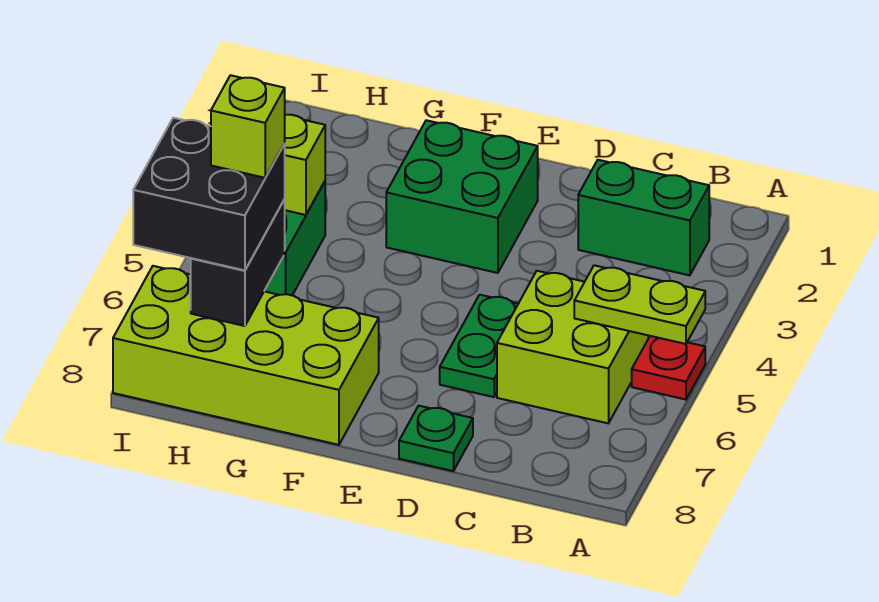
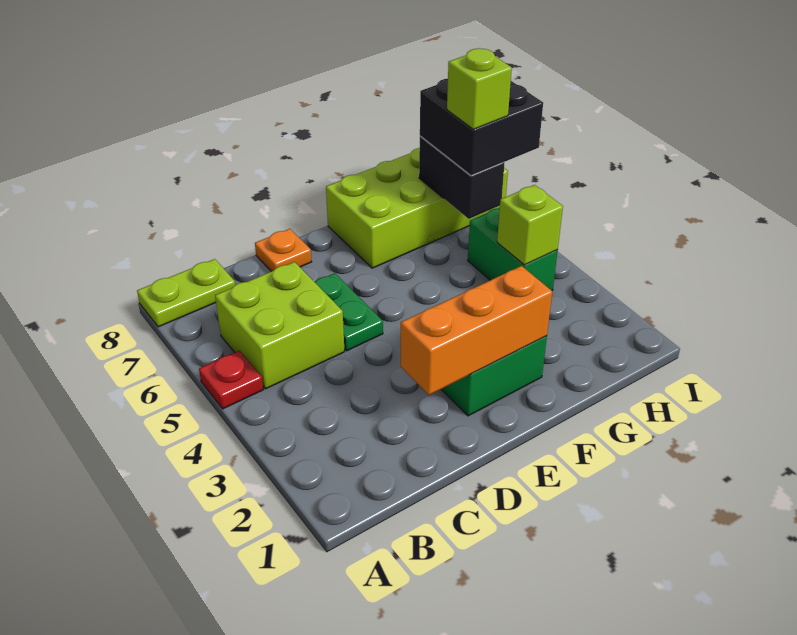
lime plate A5:B5 level 2 -> lime plate A8:B8 level 1
green brick B2:C2 level 1 -> none
none -> orange brick D2:F2 level 2
green plate D8 level 1 -> orange plate D8 level 1

